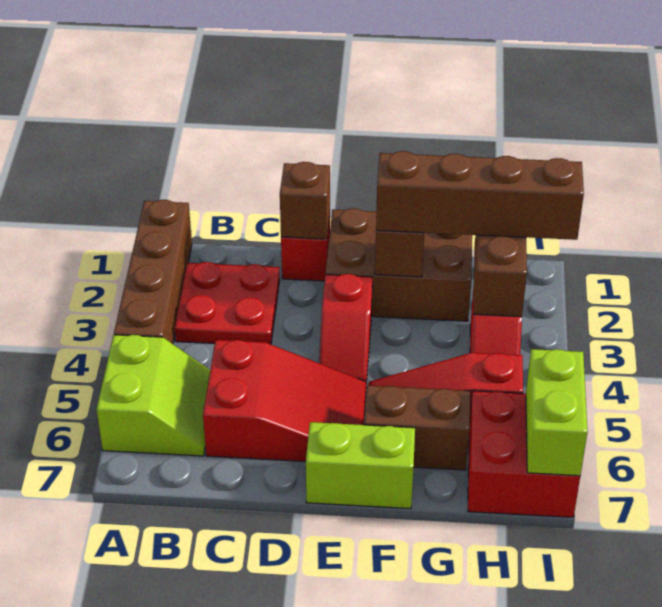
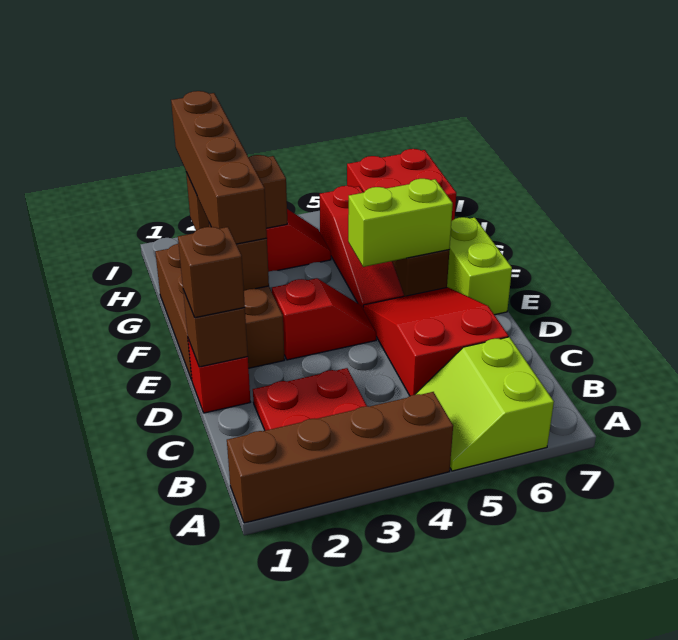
lime slope A5:B6 level 1 top A -> lime slope A5:B6 level 1 top 6
none -> brown brick D1 level 3
lime brick I6:I7 level 2 -> lime brick F5:F6 level 2

